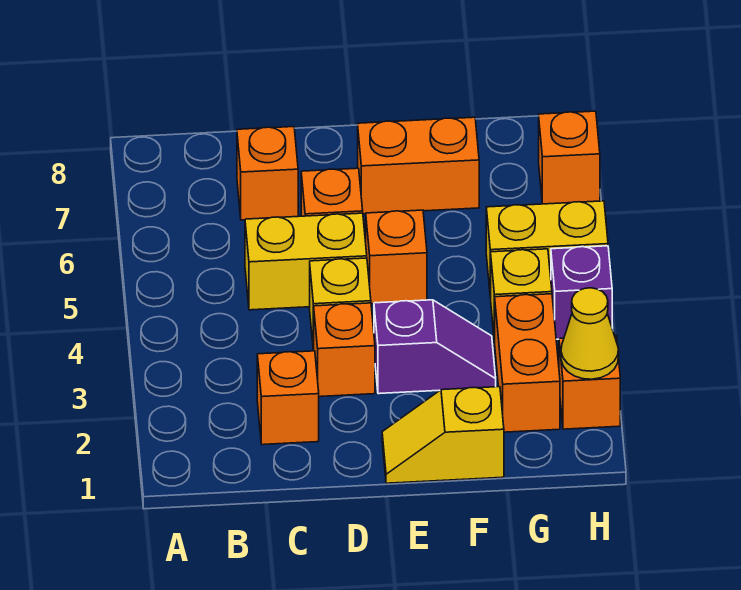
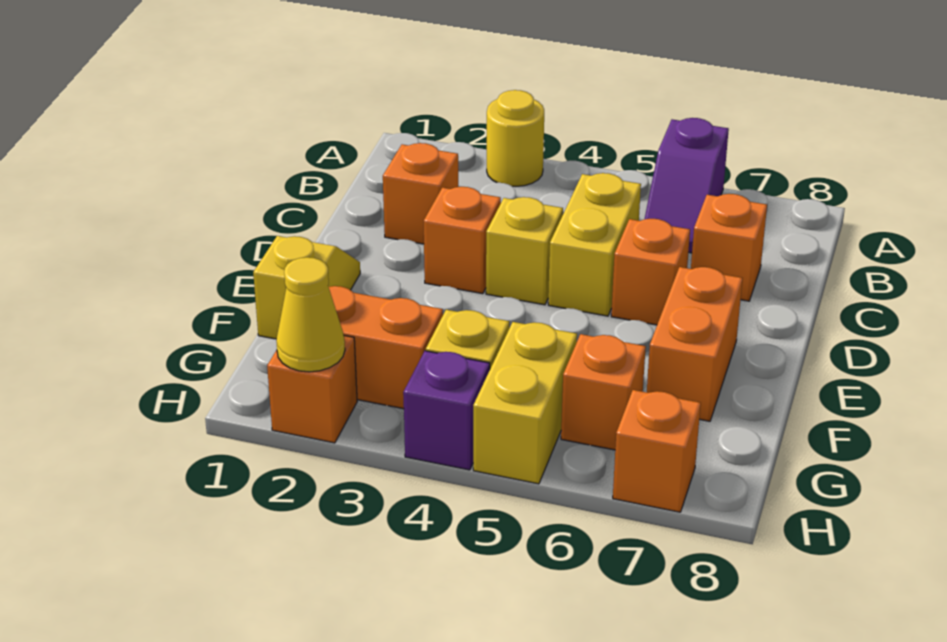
none -> yellow round brick A3 level 1
purple slope E3:F3 level 1 top E -> purple slope A6:B6 level 1 top A
orange brick E5 level 1 -> orange brick G6 level 1

